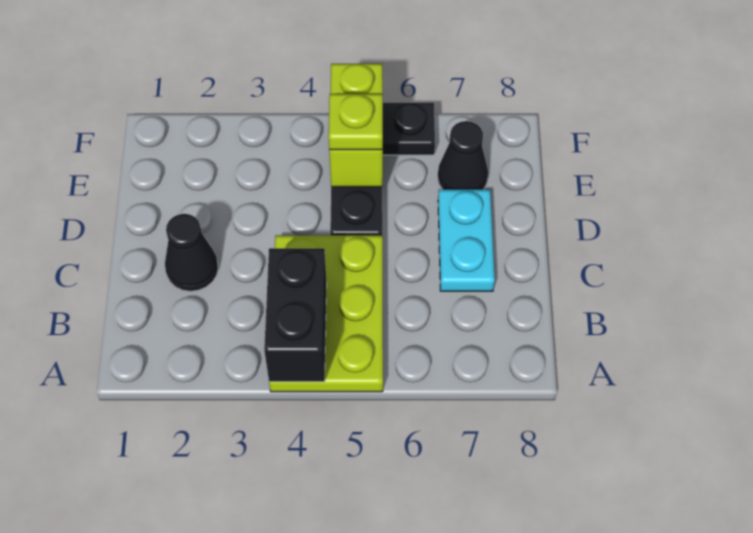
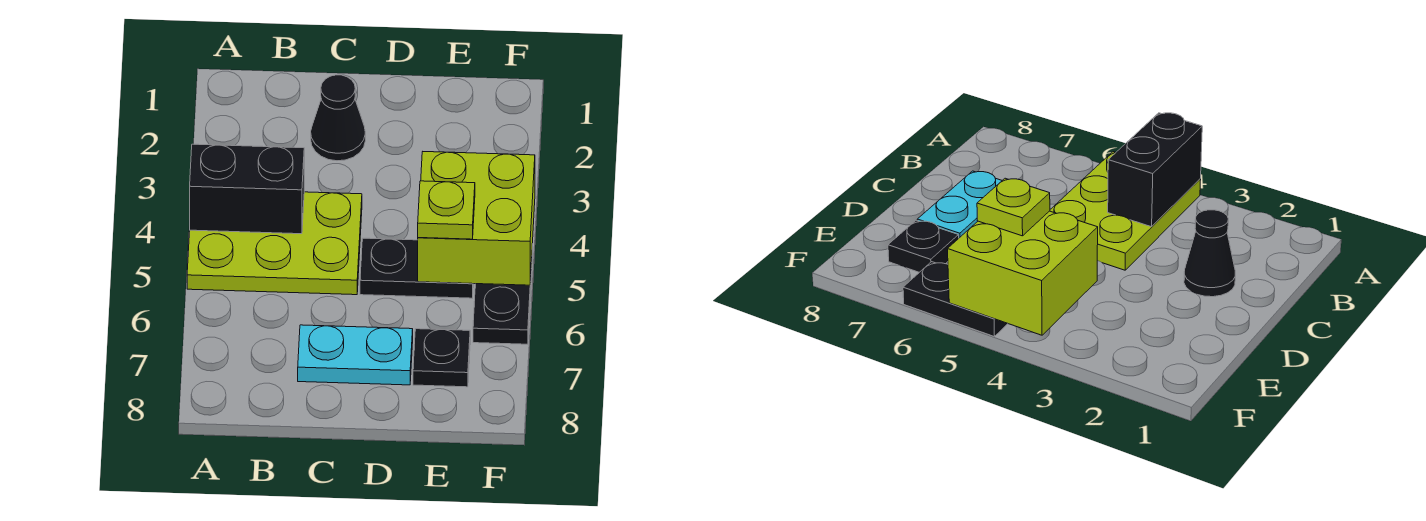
lime brick E5:F5 level 2 -> lime brick E4:F5 level 2
black cone E7 level 1 -> black plate E7 level 1

